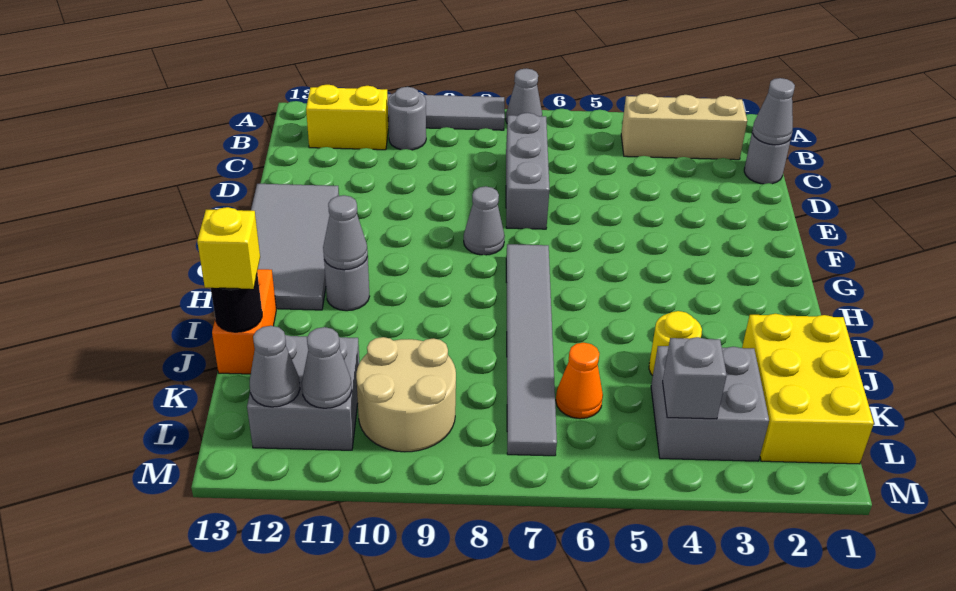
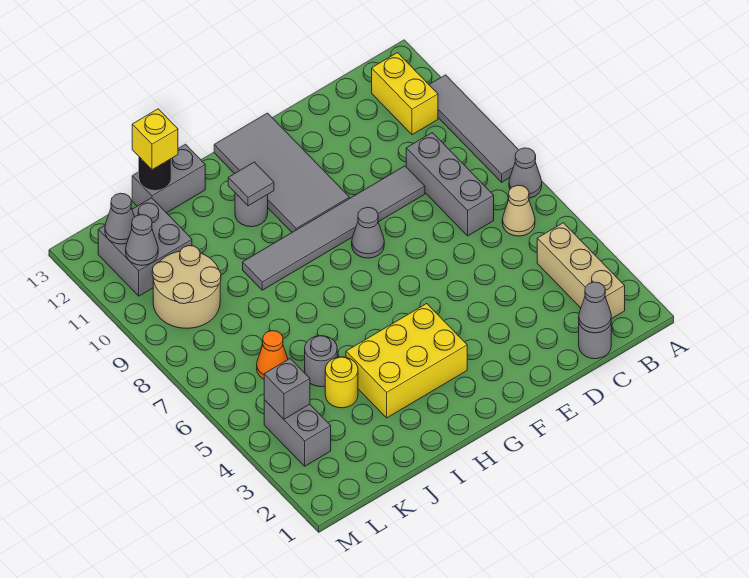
none -> tan cone B6 level 1
grey round brick B10 level 1 -> grey round brick J5 level 1
grey brick C7:E7 level 1 -> grey brick C7:C9 level 1
grey tile E12:H13 level 1 -> grey tile F10:G13 level 1
grey tile G7:L7 level 1 -> grey tile D9:I9 level 1
grey cone H11 level 2 -> grey tile H11 level 2
orange brick I13:J13 level 1 -> grey brick I13:J13 level 1
yellow brick J1:L2 level 1 -> yellow brick G3:I4 level 1
grey brick K3:L4 level 1 -> grey brick L3:L4 level 1

